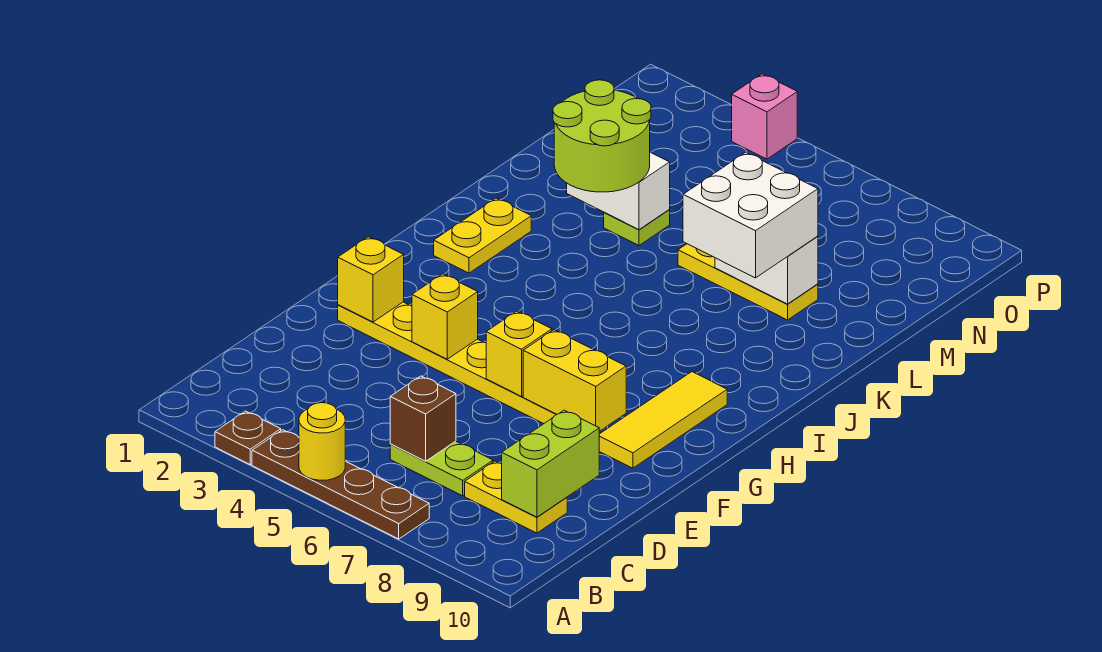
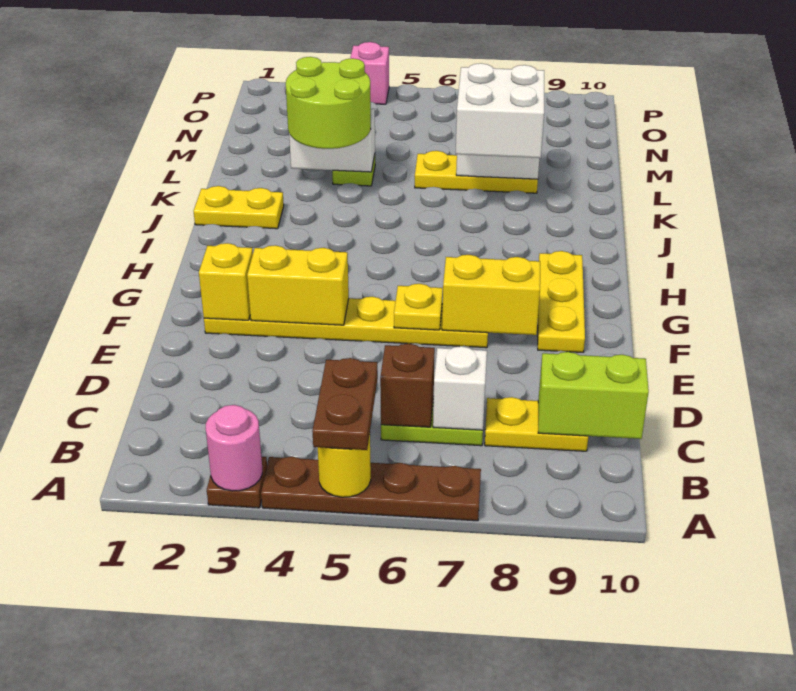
none -> pink round brick A3 level 2
none -> brown plate A5:B5 level 3
none -> white brick C7 level 2
lime brick C9:D9 level 2 -> lime brick C9:C10 level 2
yellow brick F4 level 2 -> yellow brick F3:F4 level 2
yellow brick F6 level 2 -> yellow plate F6 level 2
yellow tile F9:H9 level 1 -> yellow plate F9:H9 level 1
yellow plate I2:J2 level 1 -> yellow plate J1:J2 level 1

